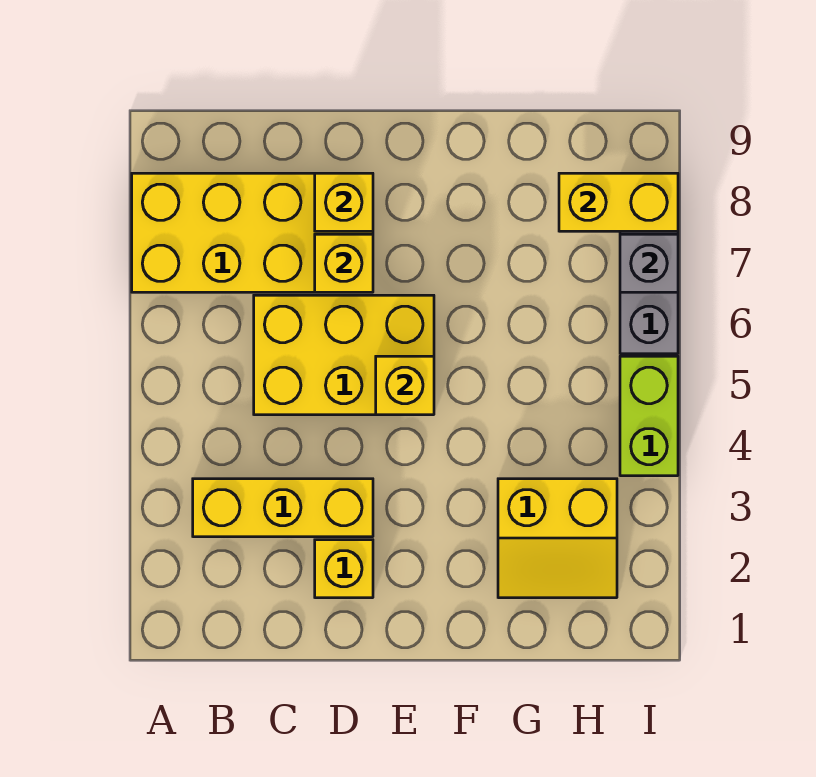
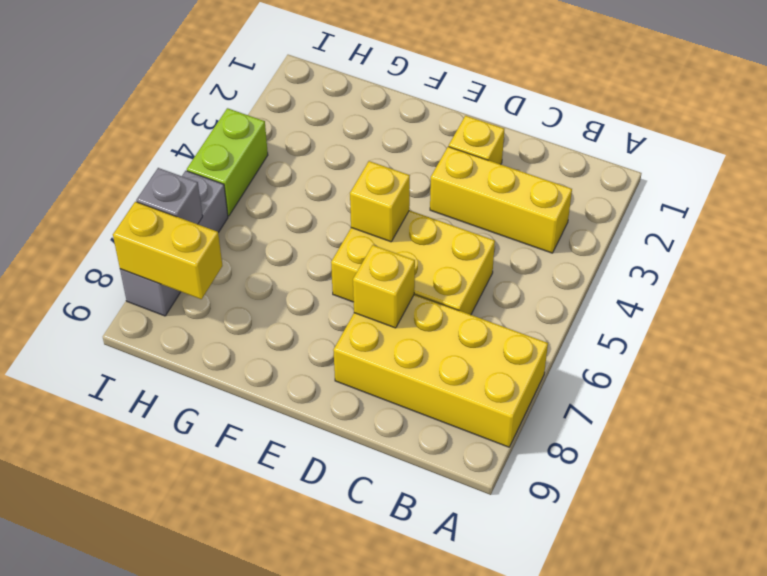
yellow brick D8 level 2 -> none
yellow slope G2:H3 level 1 top 3 -> none

